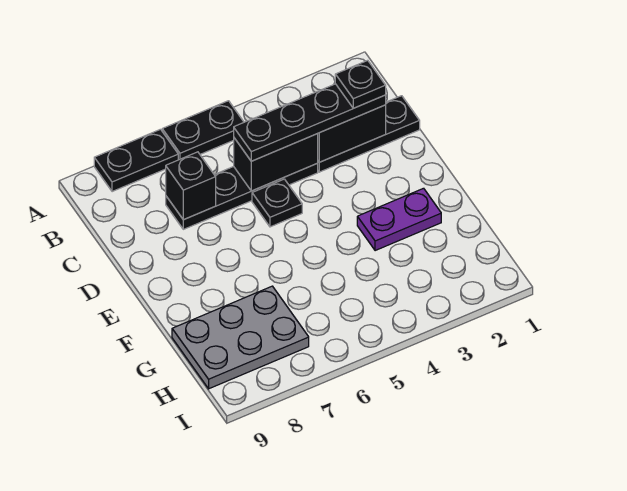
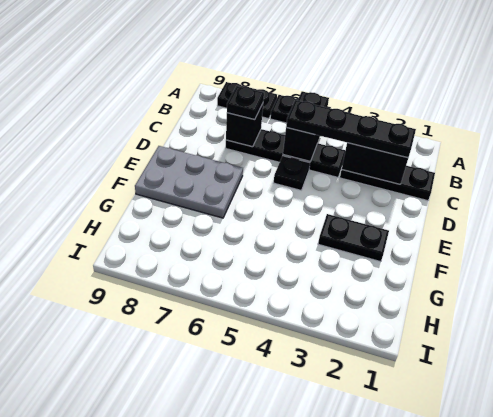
black plate C2 level 4 -> black plate C7 level 3
black brick C4:C5 level 2 -> black brick B5:C5 level 2
purple plate F2:F3 level 1 -> black plate F2:F3 level 1
grey plate G7:H9 level 1 -> grey plate E7:F9 level 1

